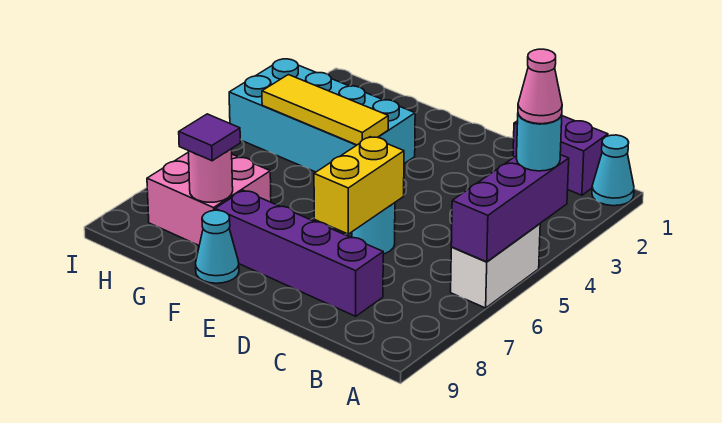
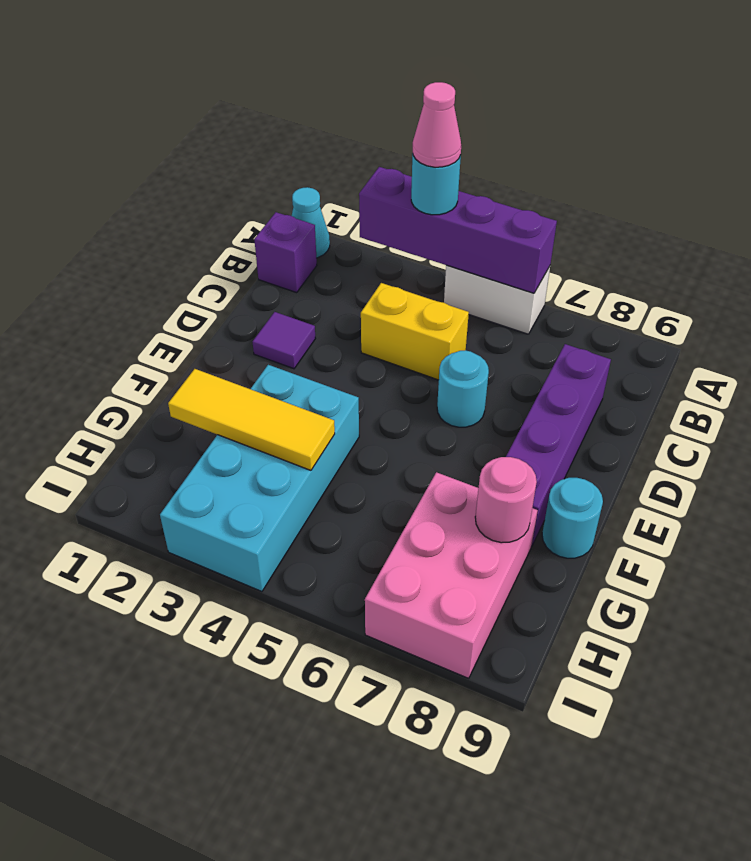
purple brick A4:A6 level 2 -> purple brick A3:A6 level 2
purple brick B1:C1 level 1 -> purple brick B1 level 1
yellow brick D6:D7 level 2 -> yellow brick C4:C5 level 1
yellow tile F4:H4 level 2 -> yellow tile G2:G4 level 2
cyan cone F9 level 1 -> cyan round brick F9 level 1
pink brick G7:H8 level 1 -> pink brick G7:I8 level 1
purple tile G8 level 3 -> purple tile D2 level 1

